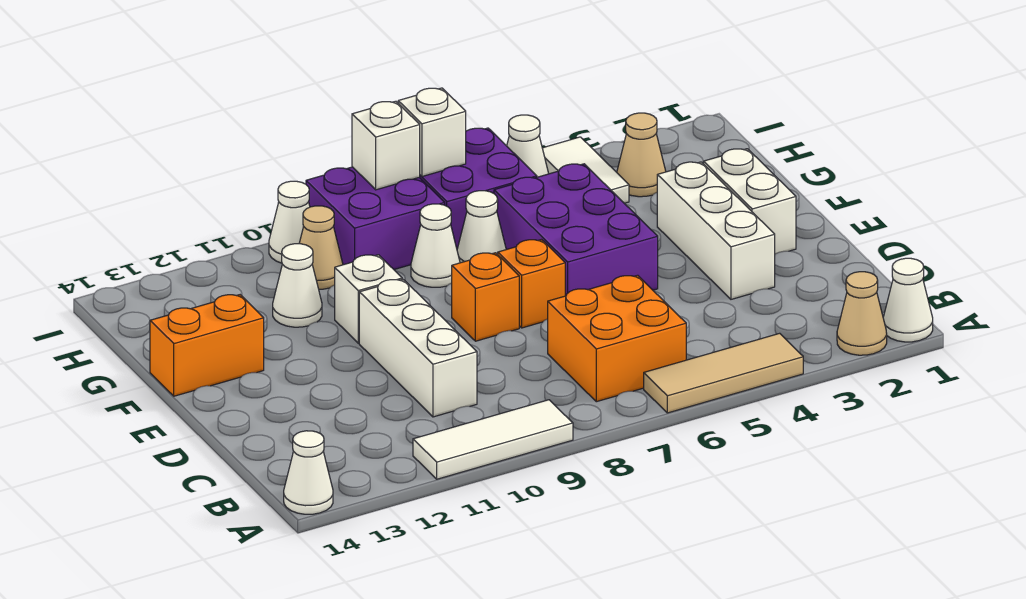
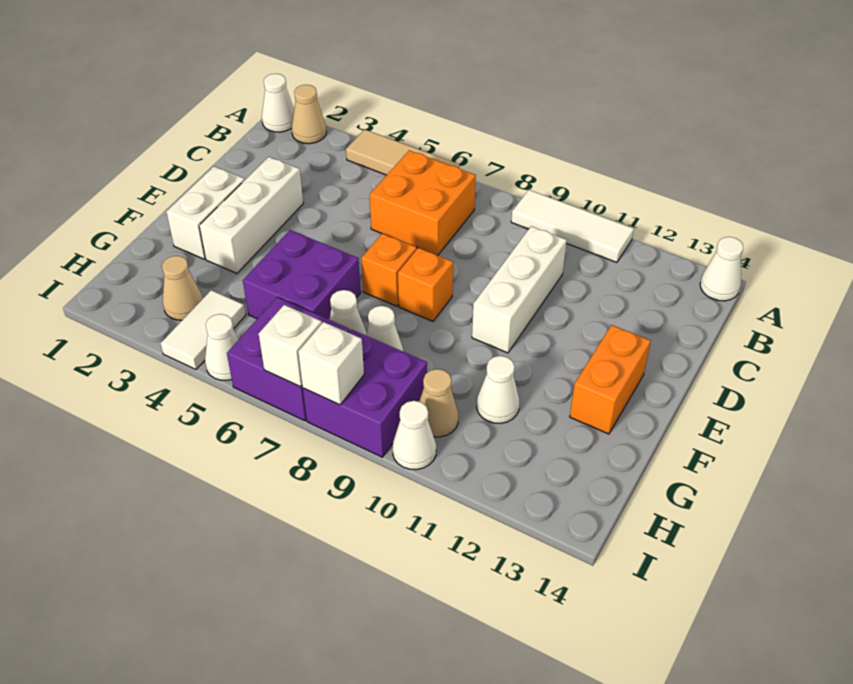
purple brick E5:G6 level 1 -> purple brick F5:G6 level 1
white brick F10 level 1 -> none
orange brick F13:F14 level 1 -> orange brick E13:F13 level 1

